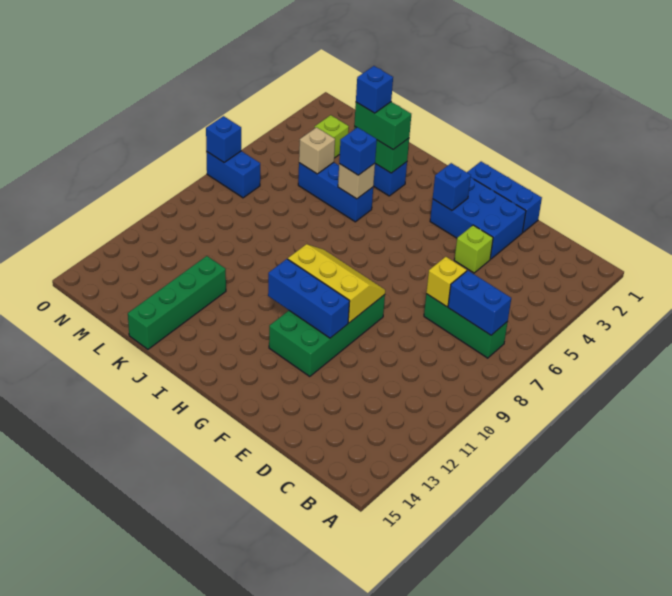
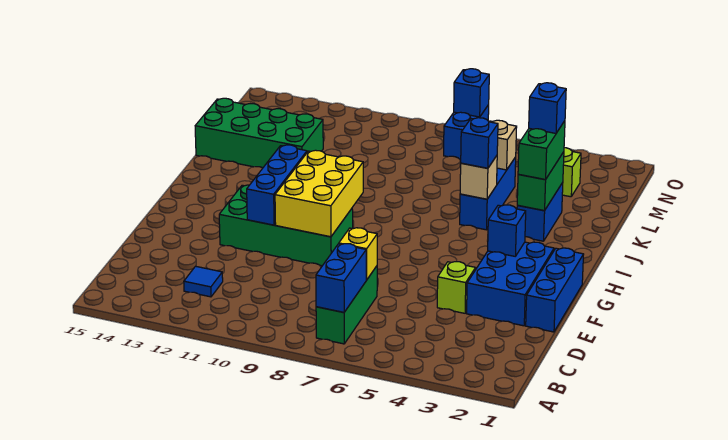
none -> blue tile C12 level 1
yellow slope F9:H10 level 2 top 10 -> yellow brick F9:H10 level 2
green brick K12:K15 level 1 -> green brick K12:L15 level 1

